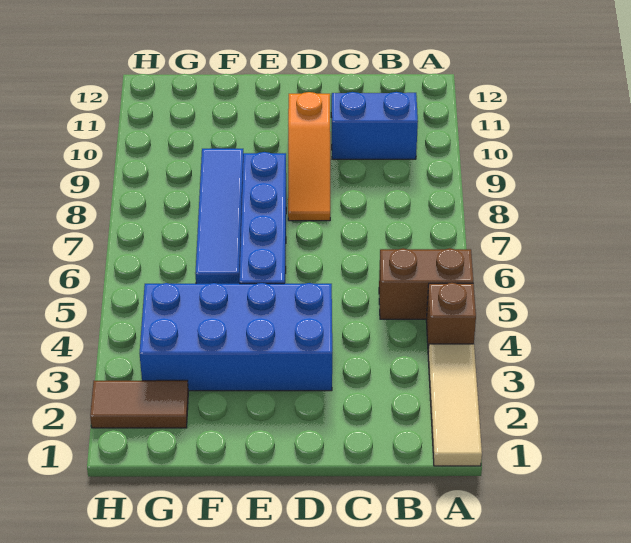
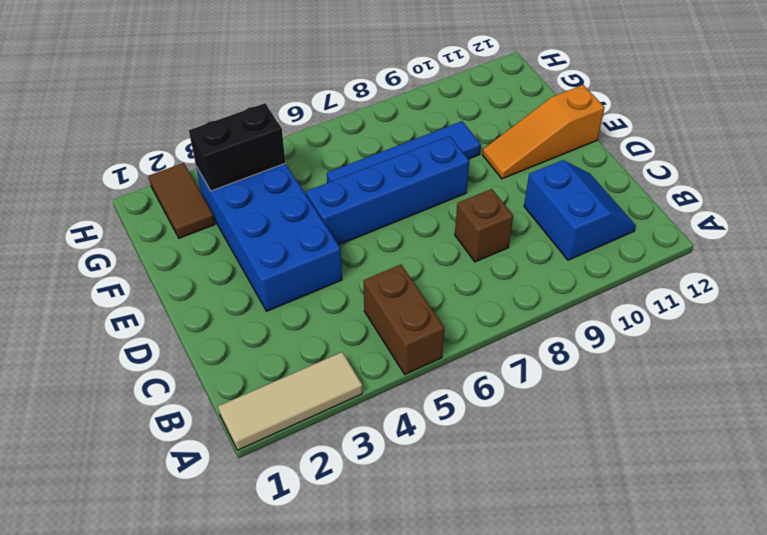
brown brick A4 level 1 -> brown brick C8 level 1
orange slope D8:D10 level 1 top 10 -> orange slope E10:E12 level 1 top 12
none -> black brick G3:G4 level 2

